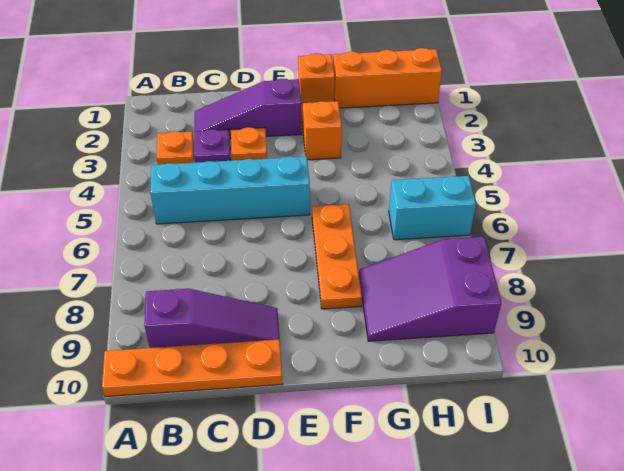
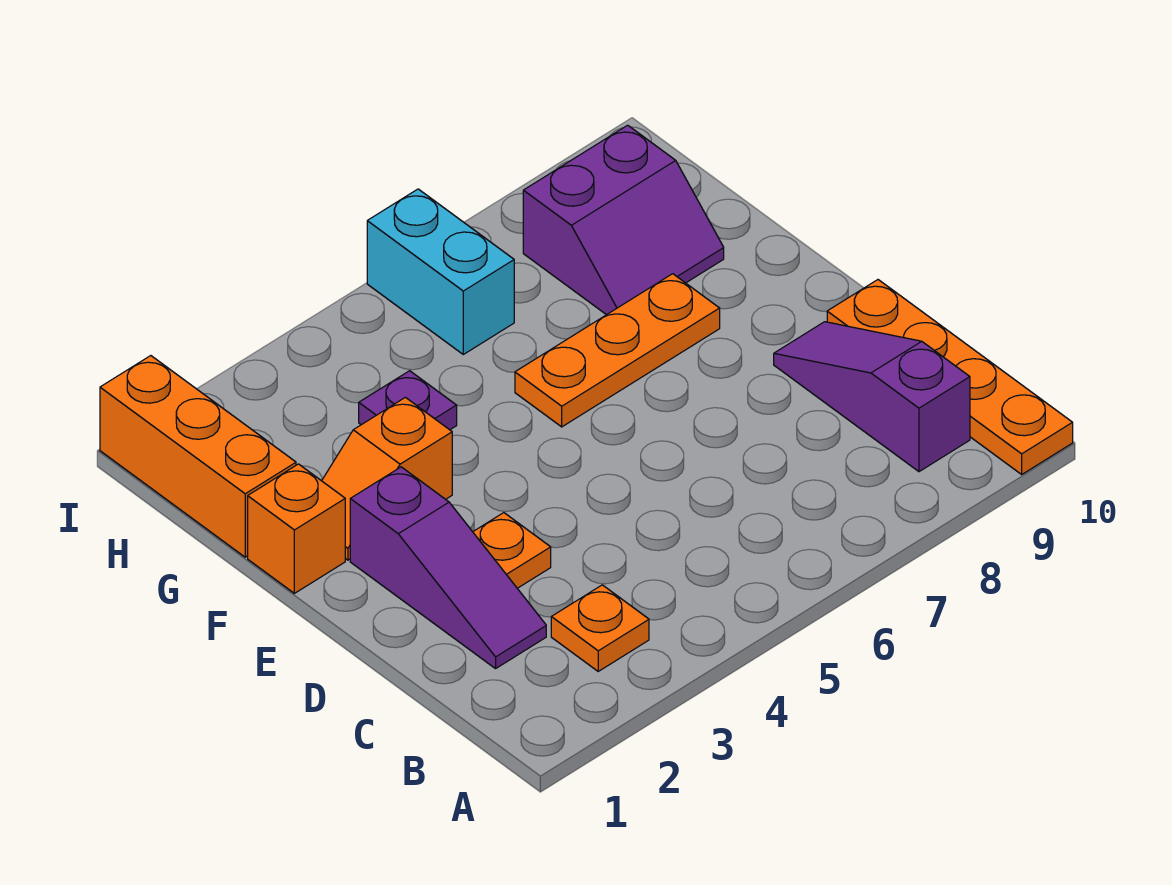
cyan brick B5:E5 level 1 -> none
purple plate C3 level 1 -> purple plate G4 level 1
purple slope G8:I9 level 1 top I -> purple slope G8:H9 level 1 top H

